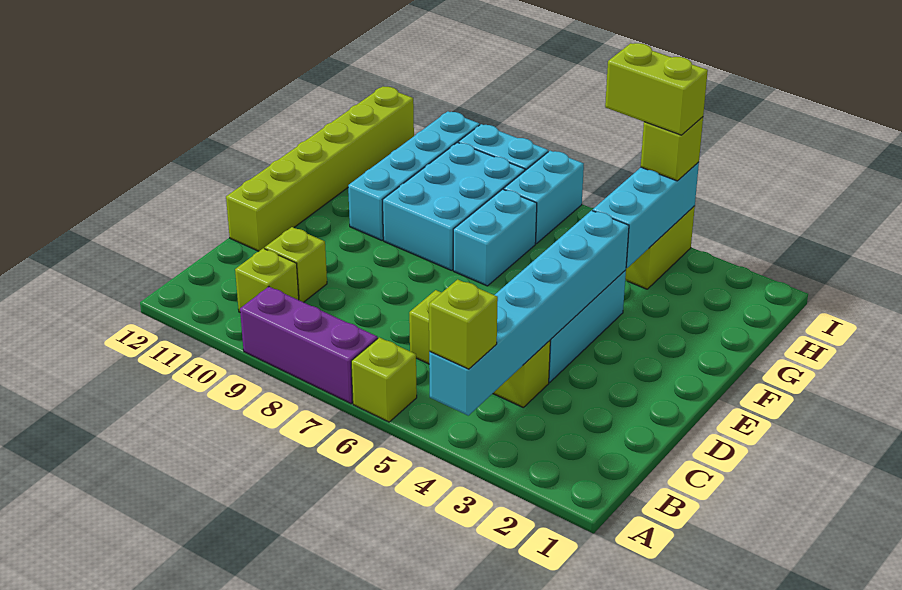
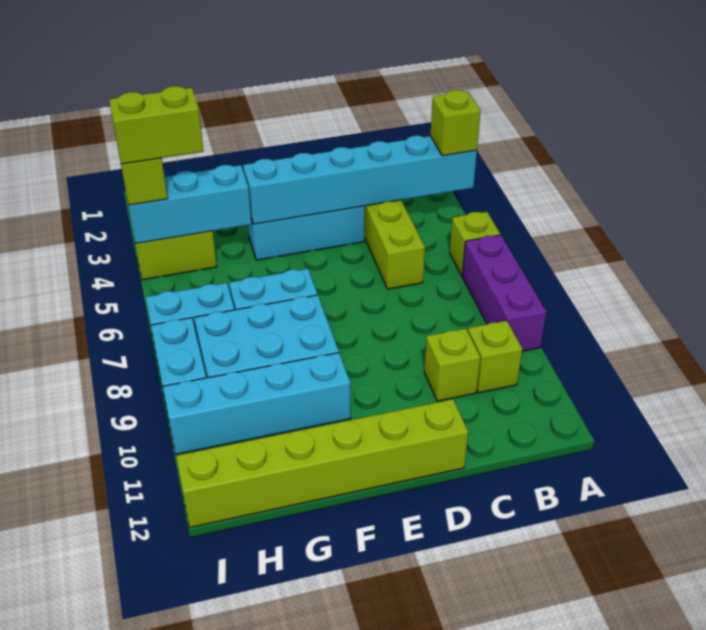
lime brick I4:I5 level 4 -> lime brick H4:I4 level 4

